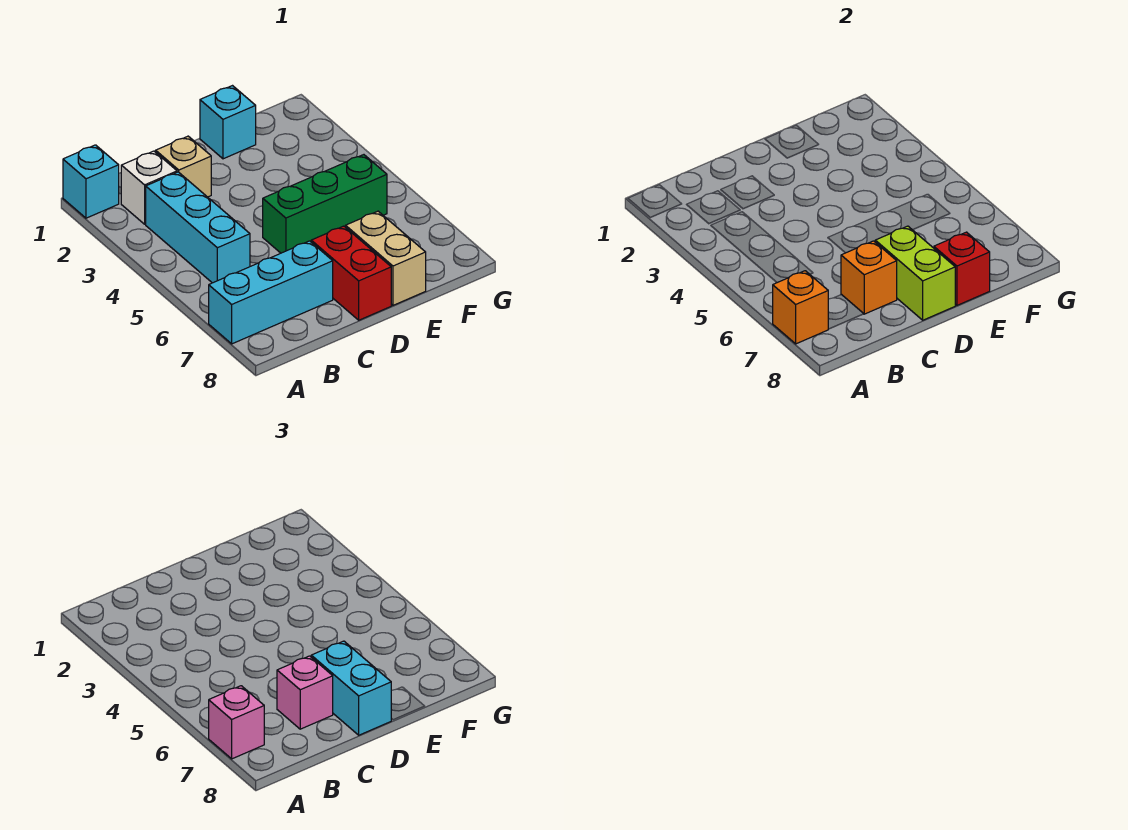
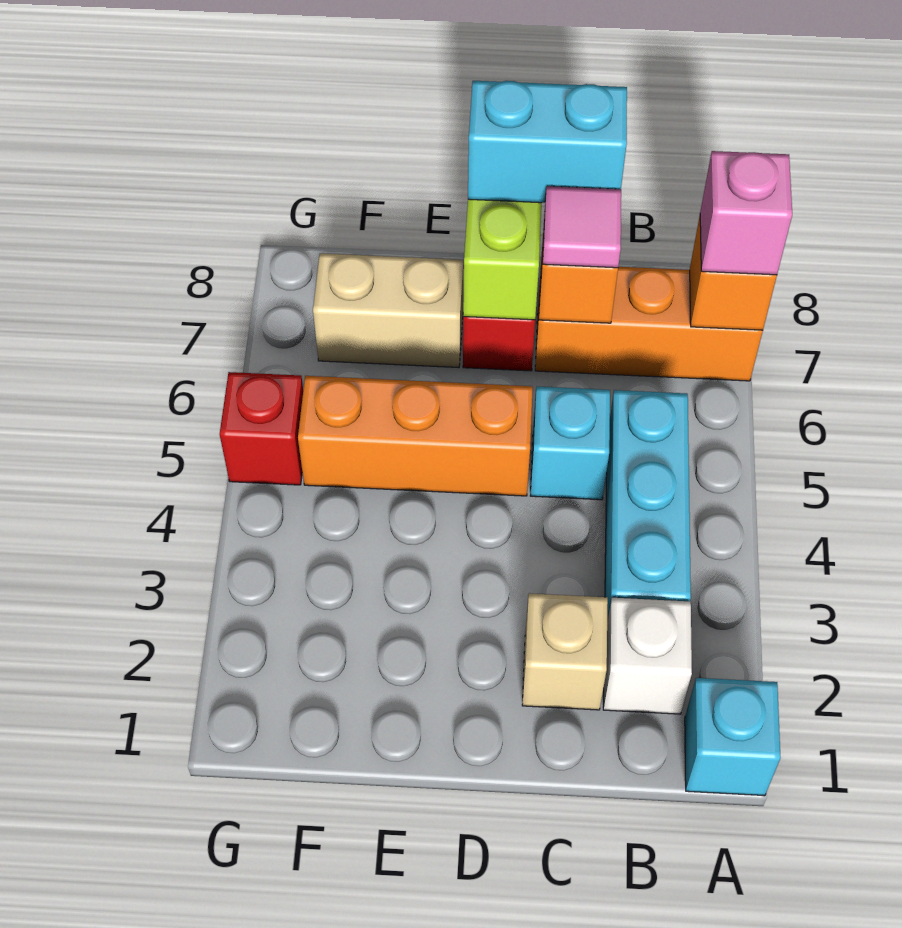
cyan brick A7:C7 level 1 -> orange brick A7:C7 level 1
pink brick C7 level 3 -> pink tile C7 level 3
green brick D5:F5 level 1 -> orange brick D5:F5 level 1
cyan brick D7:D8 level 3 -> cyan brick C8:D8 level 3
cyan brick E1 level 1 -> cyan brick C5 level 1
tan brick E7:E8 level 1 -> tan brick E7:F7 level 1
red brick E8 level 2 -> red brick G5 level 1

